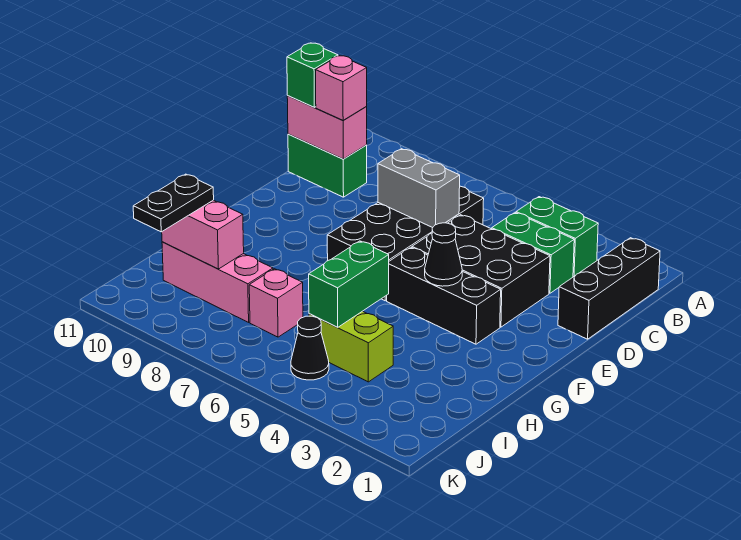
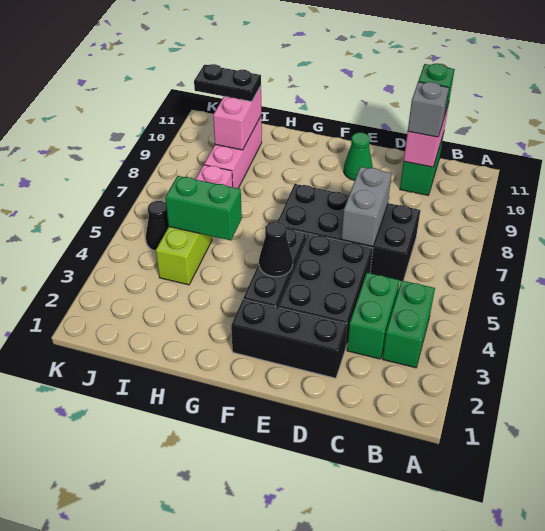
black brick B1:D1 level 1 -> black brick D2:F2 level 1
pink brick C10 level 3 -> grey brick C10 level 3
none -> green cone E10 level 1

